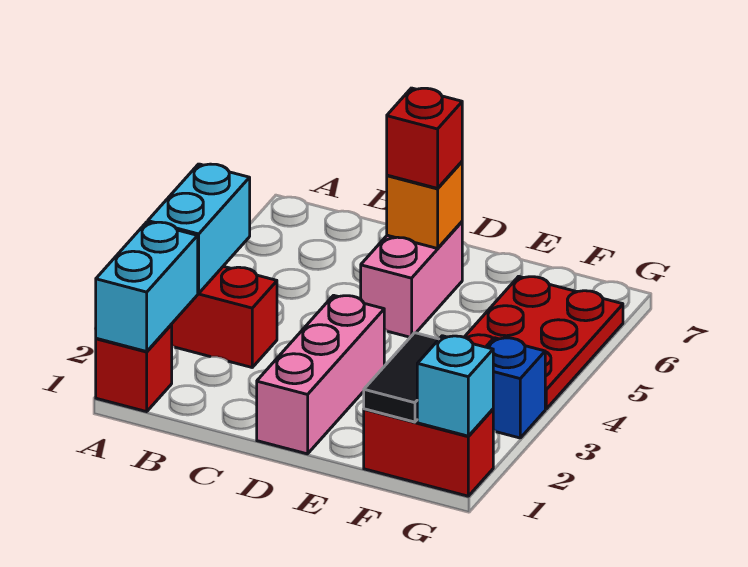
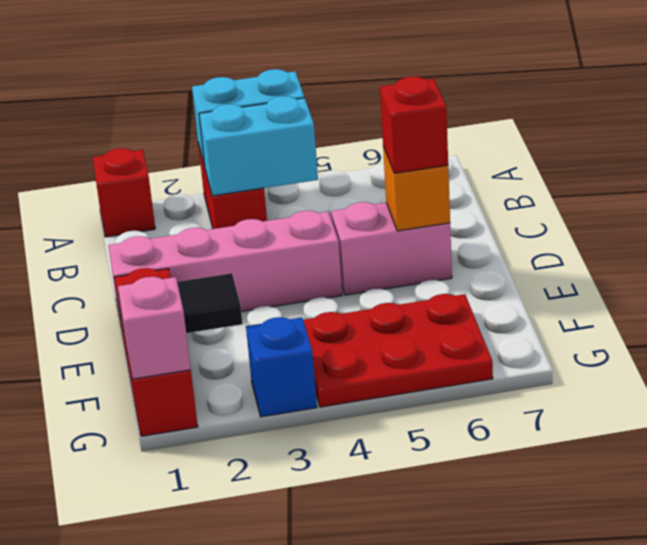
cyan brick A1:A2 level 2 -> cyan brick B3:B4 level 2
pink brick D1:D3 level 1 -> pink brick D1:D4 level 1
red brick F1:G1 level 1 -> red brick E1:G1 level 1
cyan brick G1 level 2 -> pink brick G1 level 2

